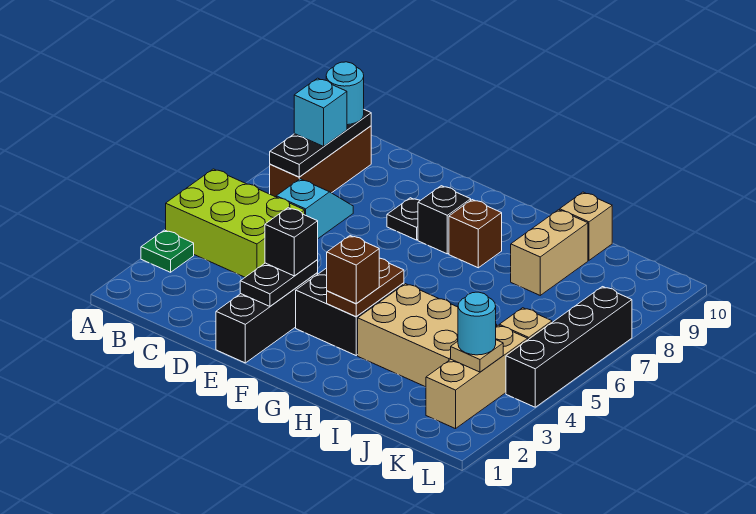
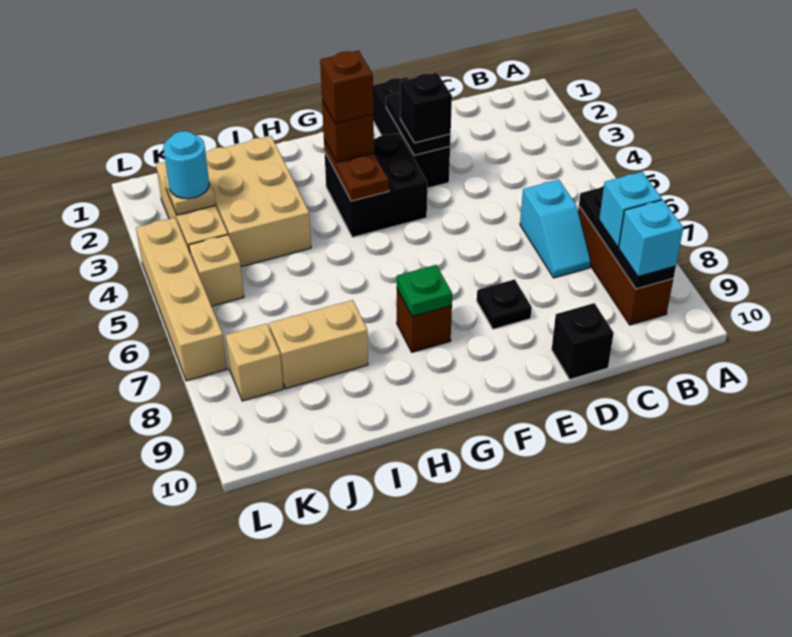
green plate A3 level 1 -> green plate G8 level 2
lime brick A4:C5 level 1 -> none
cyan round brick B9 level 3 -> cyan brick B9 level 3
black brick F8 level 1 -> black brick D10 level 1
none -> brown brick G3 level 4
tan brick H3:J4 level 1 -> tan brick I2:J4 level 1
tan brick I8:I9 level 1 -> tan brick I8:J8 level 1
tan brick I10 level 1 -> tan brick K8 level 1
black brick L4:L7 level 1 -> tan brick L4:L7 level 1

